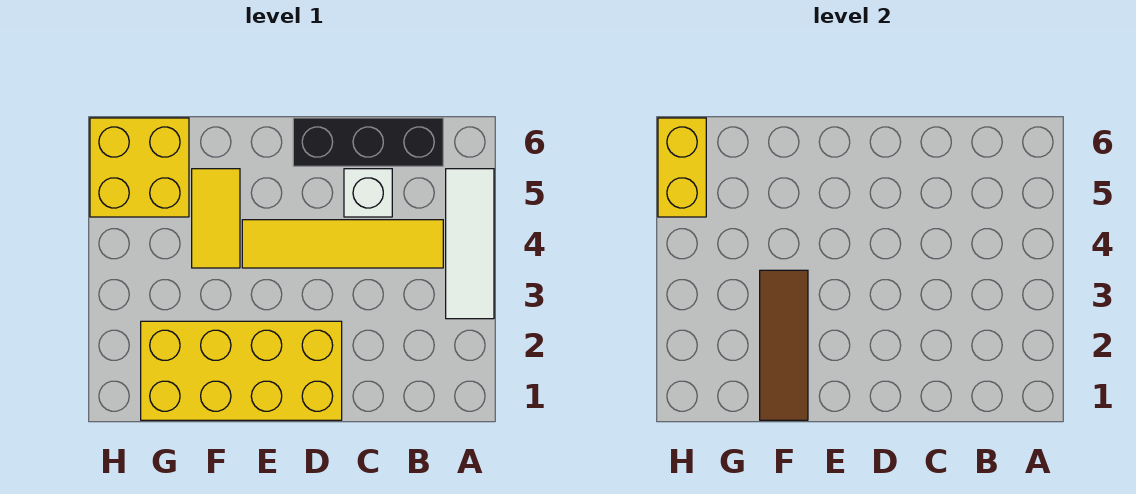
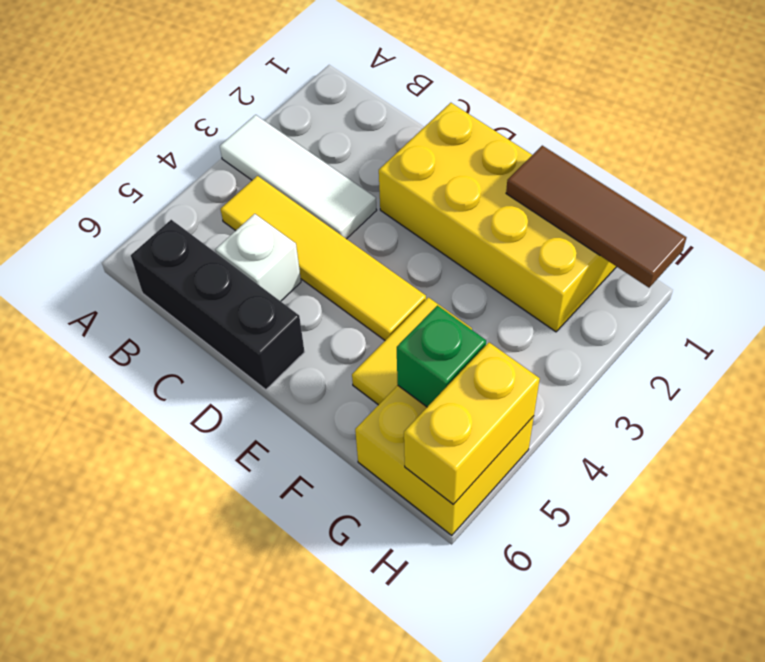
white tile A3:A5 level 1 -> white tile A3:C3 level 1
brown tile F1:F3 level 2 -> brown tile F1:H1 level 2
none -> green brick G5 level 2

